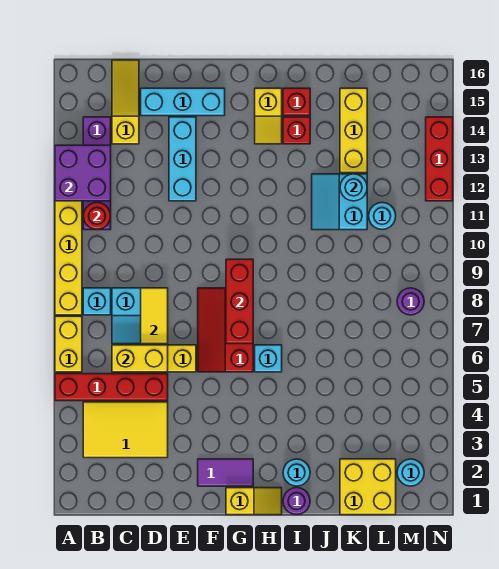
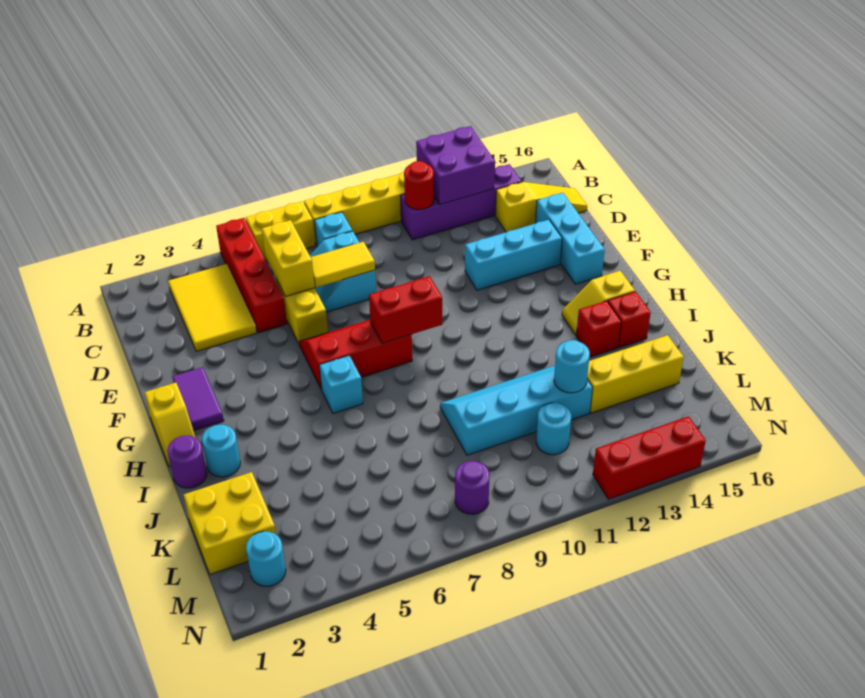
red brick G7:G9 level 2 -> red brick G8:G9 level 2
cyan slope J11:K12 level 1 top K -> cyan slope J9:K12 level 1 top K

